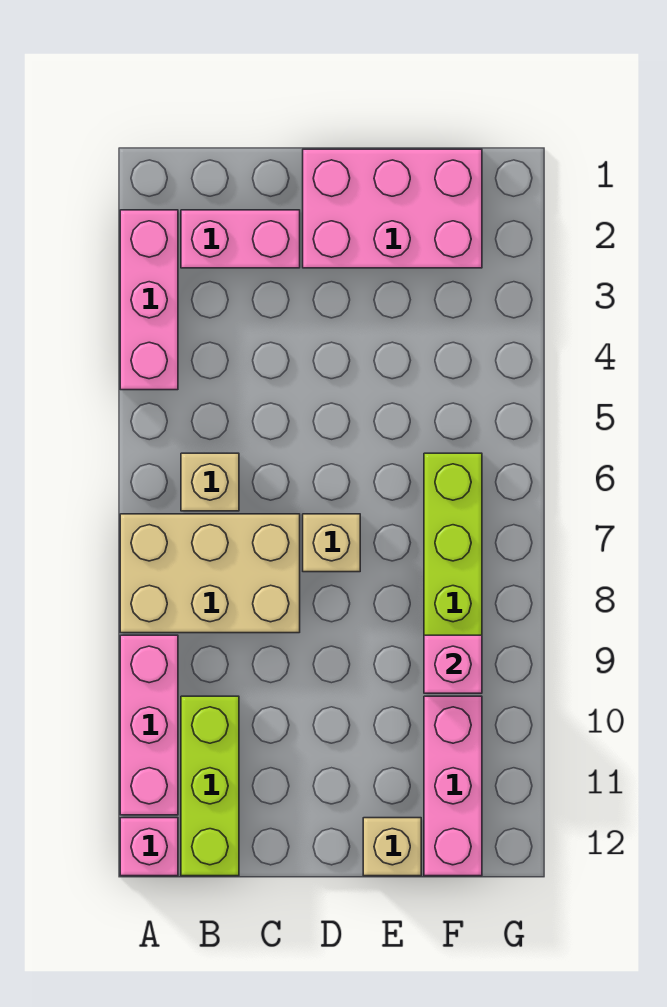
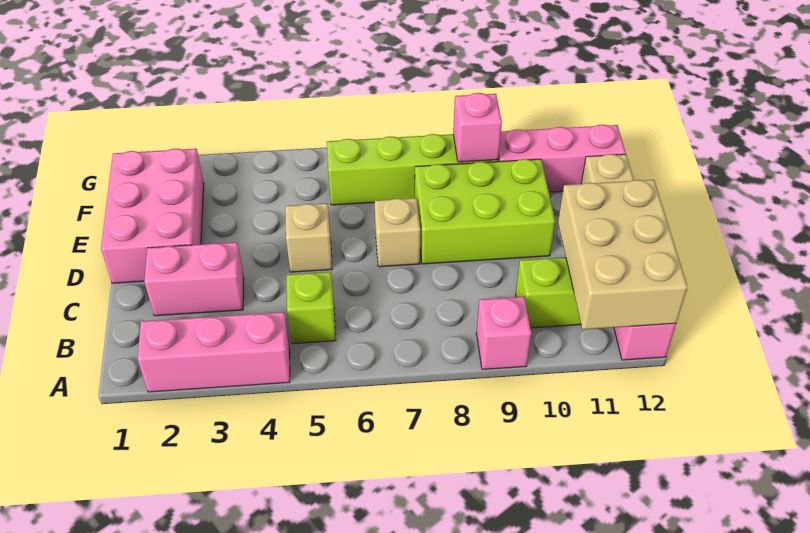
tan brick A7:C8 level 1 -> tan brick A11:C12 level 2
pink brick A9:A11 level 1 -> pink brick A9 level 1
pink brick B2:C2 level 1 -> pink brick C2:C3 level 1
none -> lime brick B5 level 1
tan brick B6 level 1 -> tan brick D5 level 1
none -> lime brick D8:E10 level 1

